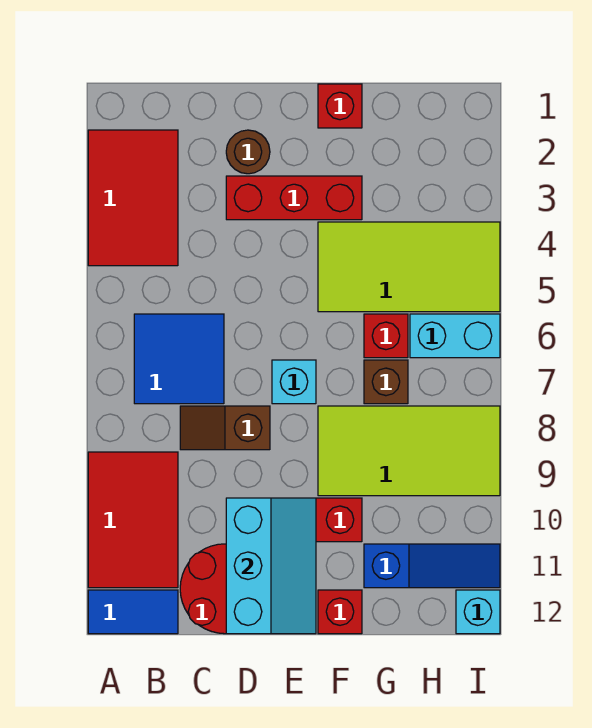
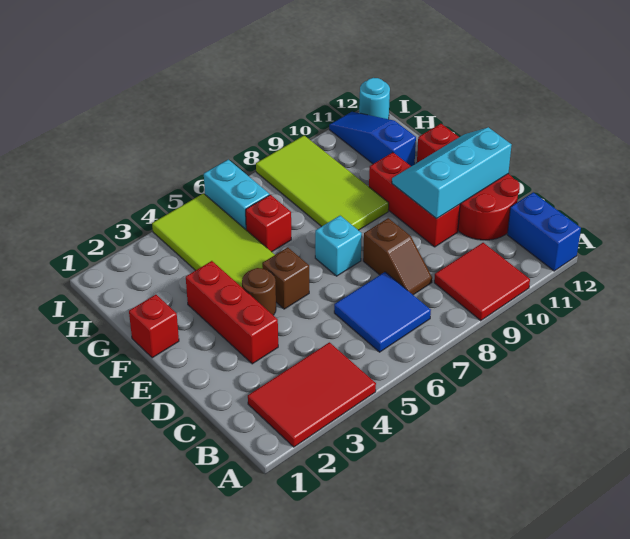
red tile A9:B11 level 1 -> red tile A9:B10 level 1
blue tile A12:B12 level 1 -> blue brick A12:B12 level 1
brown round brick D2 level 1 -> brown round brick E4 level 1
brown brick G7 level 1 -> brown brick E5 level 1
cyan brick I12 level 1 -> cyan round brick I12 level 1

